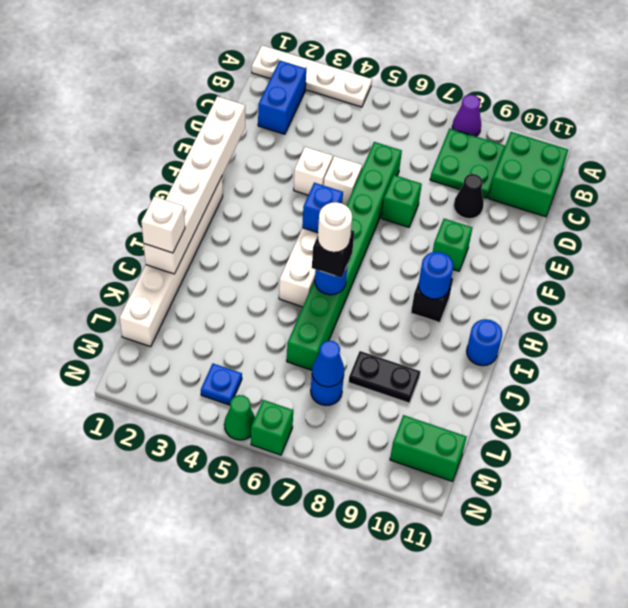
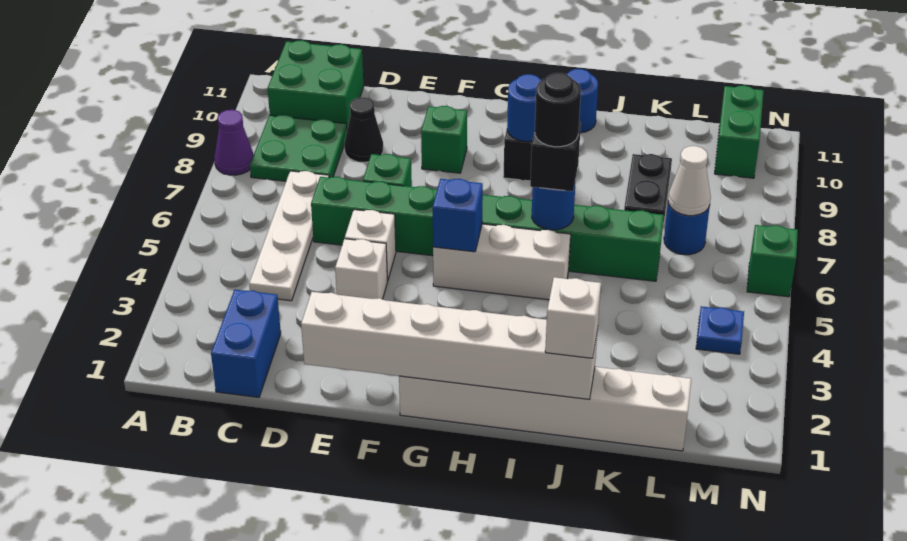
white plate A1:A4 level 1 -> white plate C4:C7 level 1
blue brick B2:C2 level 1 -> blue brick C1:C2 level 1
white round brick I6 level 4 -> black round brick I6 level 4
blue cone L7 level 2 -> white cone L7 level 2
green cone N5 level 1 -> none

